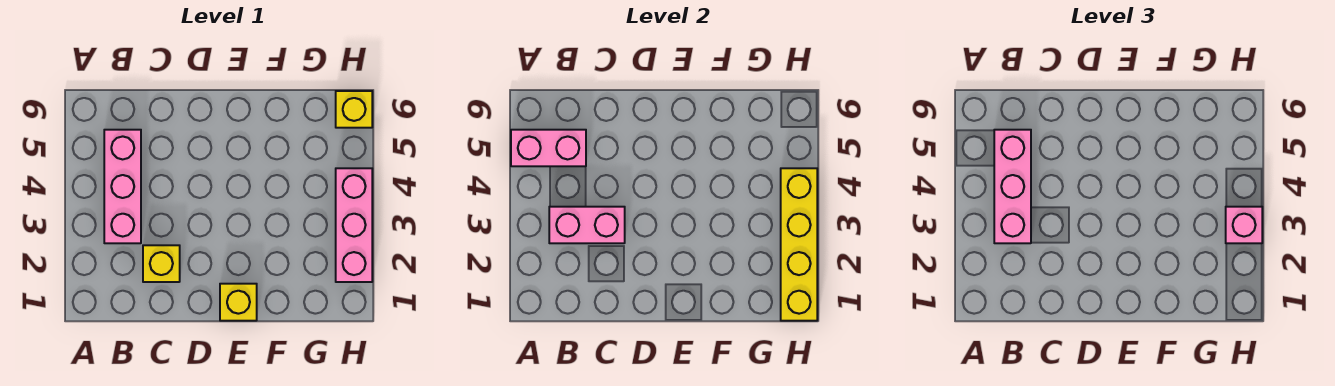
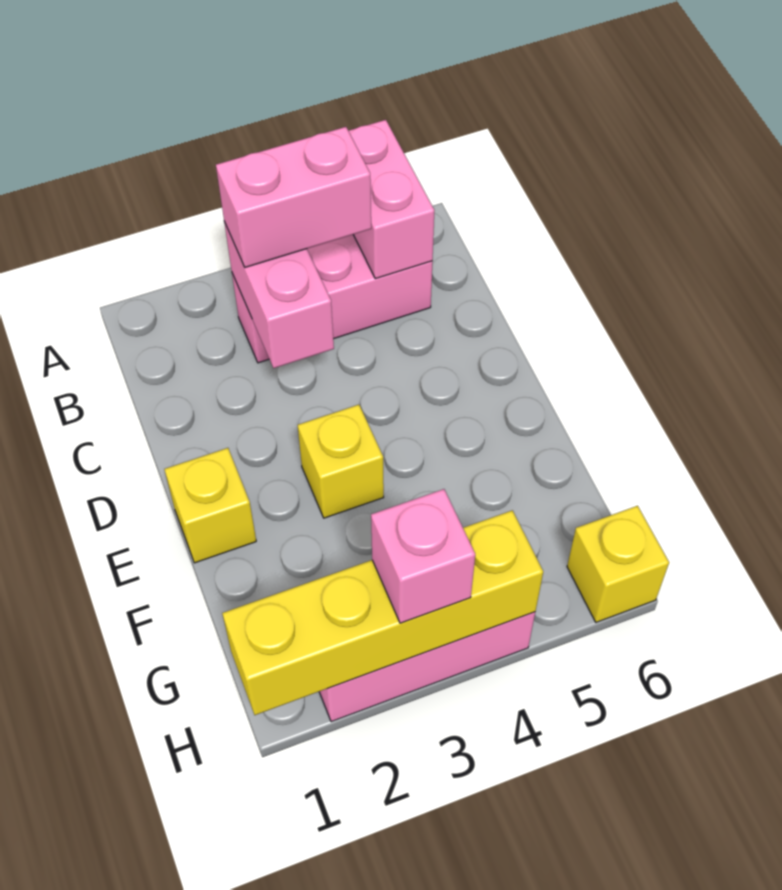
pink brick B3:B5 level 3 -> pink brick B3:B4 level 3
yellow brick C2 level 1 -> yellow brick E3 level 1

